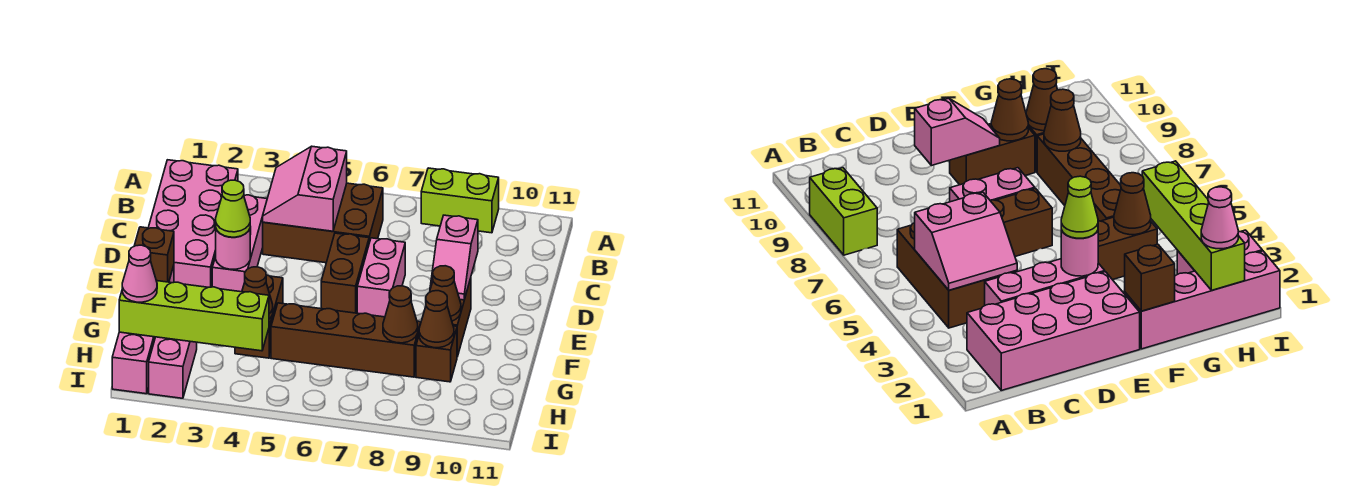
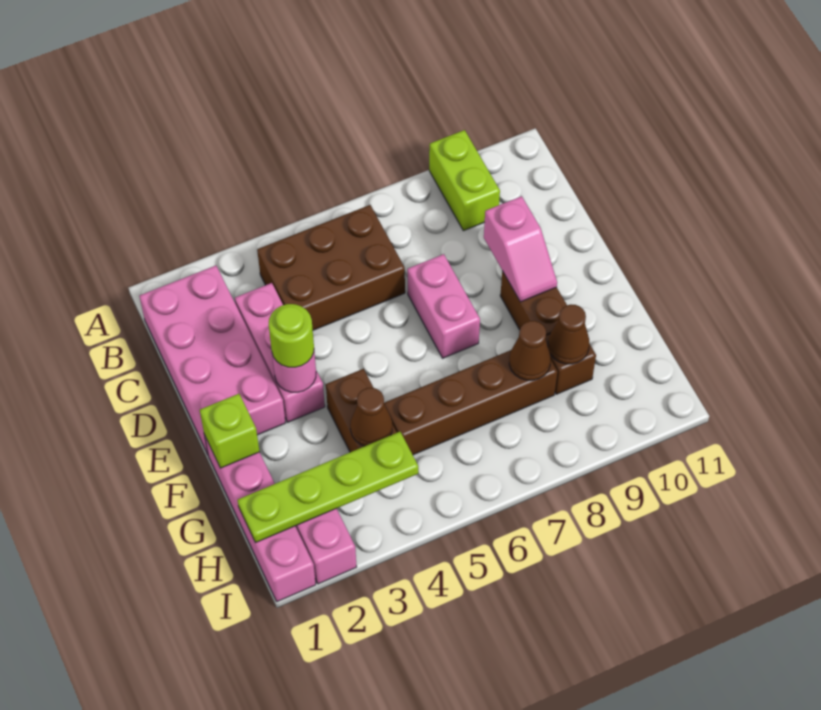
lime brick A8:A9 level 1 -> lime brick A9:B9 level 1
pink slope B4:C5 level 2 top 5 -> none
brown brick D6:E6 level 1 -> none
lime cone E3 level 3 -> lime round brick E3 level 3
brown brick F1 level 2 -> lime brick F1 level 2
brown cone F9 level 2 -> none
lime brick H1:H4 level 2 -> lime plate H1:H4 level 2
pink cone H1 level 3 -> none

